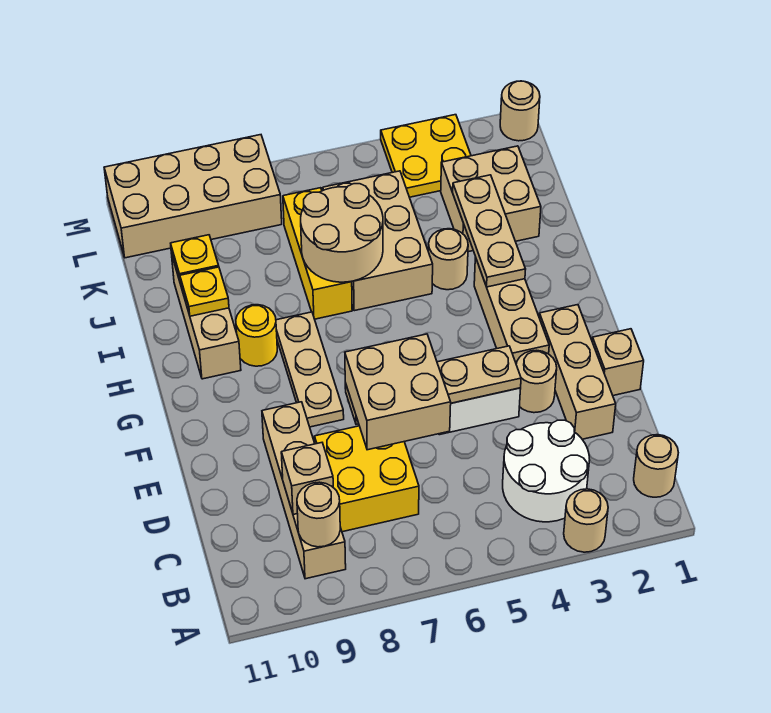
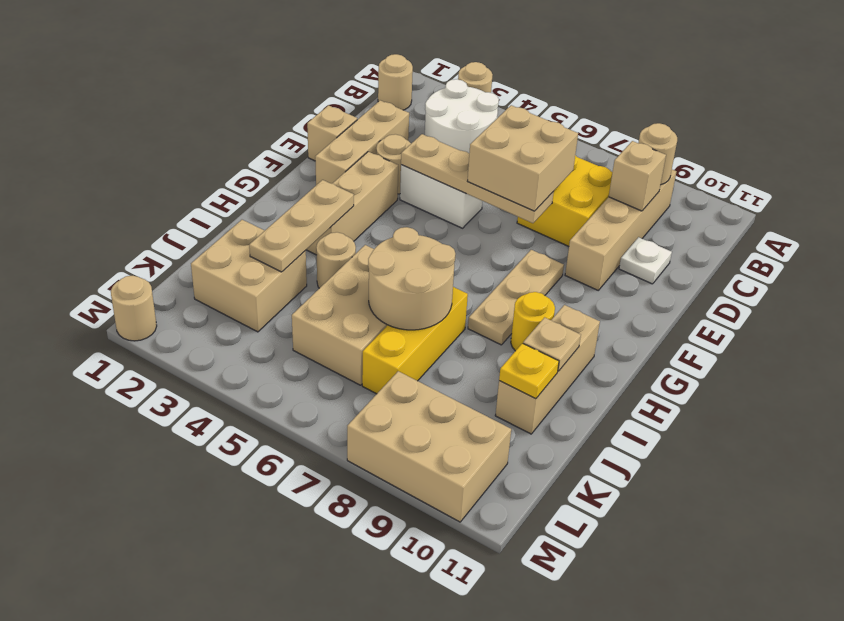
none -> white plate D10 level 1
yellow plate I10 level 2 -> tan plate I10 level 2
yellow plate L3:M4 level 1 -> none
tan brick L8:M11 level 1 -> tan brick L8:M10 level 1

